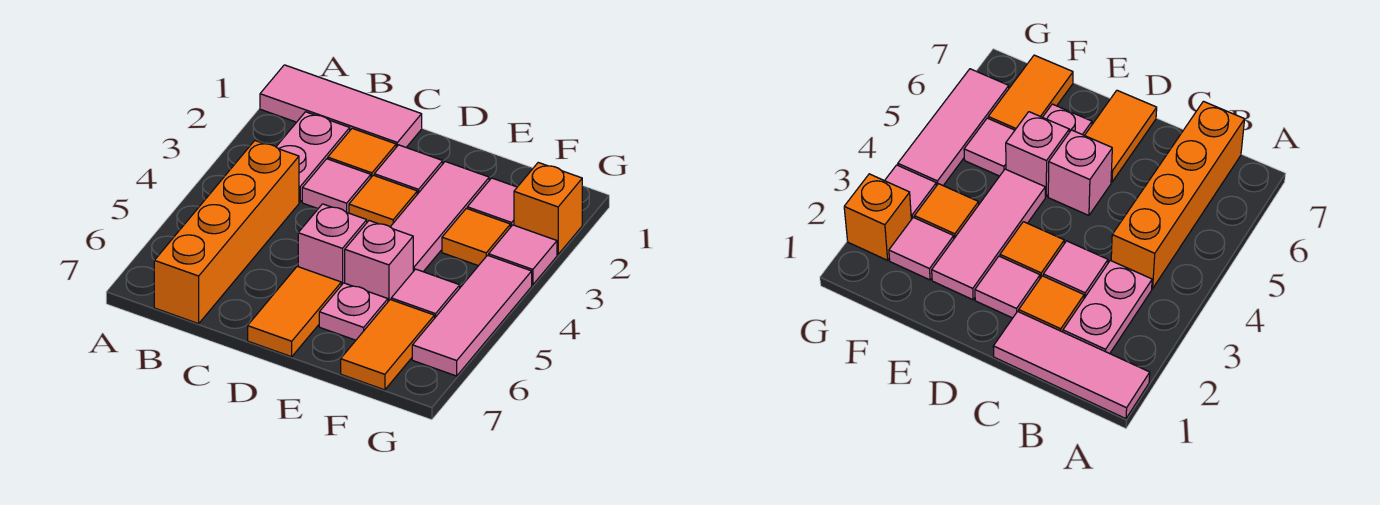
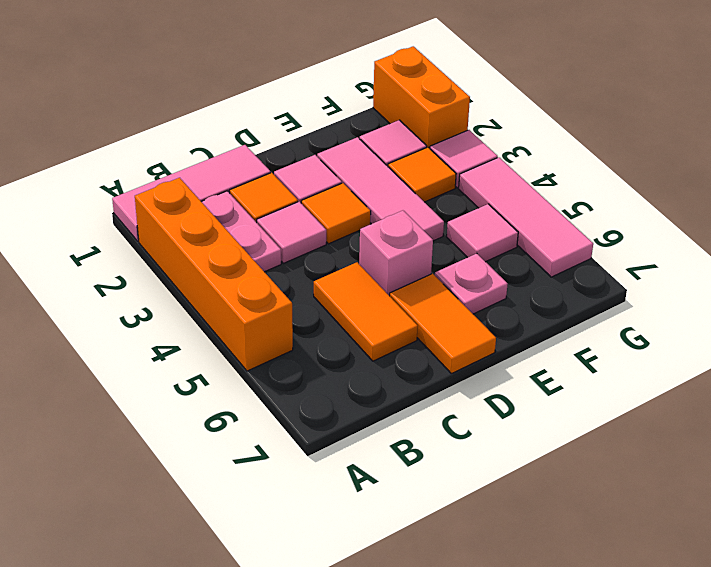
orange brick B4:B7 level 1 -> orange brick A2:A5 level 1
pink brick E5 level 1 -> none
orange tile F6:F7 level 1 -> orange tile C5:C6 level 1
orange brick G2 level 1 -> orange brick G1:G2 level 1

